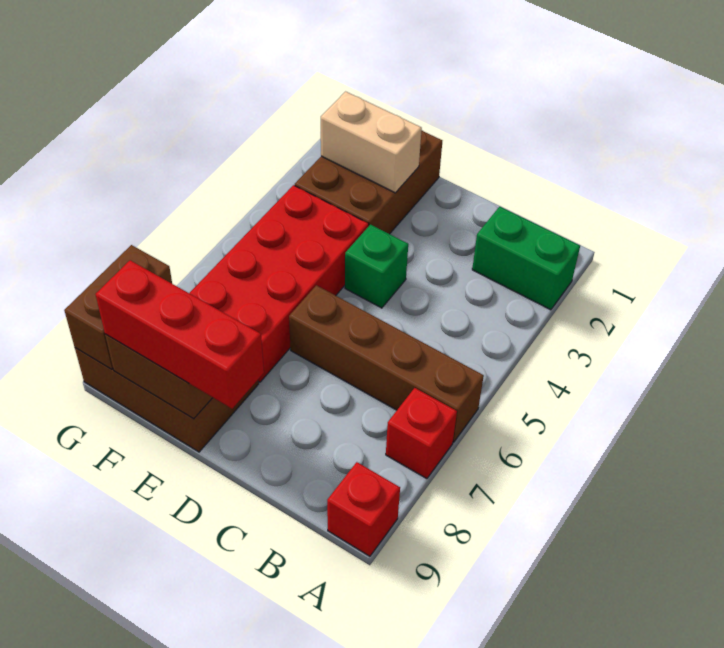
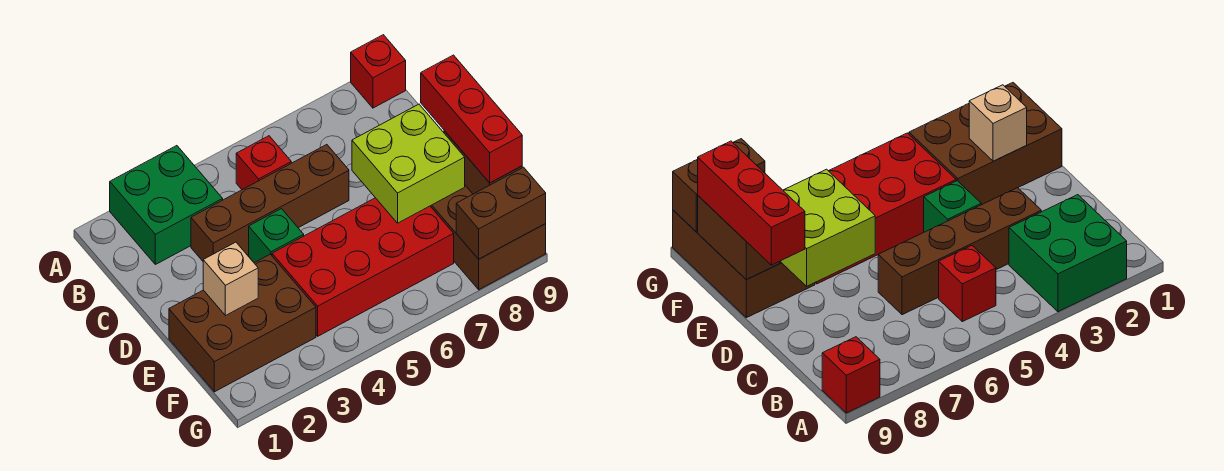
green brick A2:B2 level 1 -> green brick A2:B3 level 1
brown brick A6:D6 level 1 -> brown brick C3:C6 level 1
red brick A7 level 1 -> red brick B5 level 1
none -> lime brick D7:E8 level 2
tan brick E2:F2 level 2 -> tan brick E2 level 2

